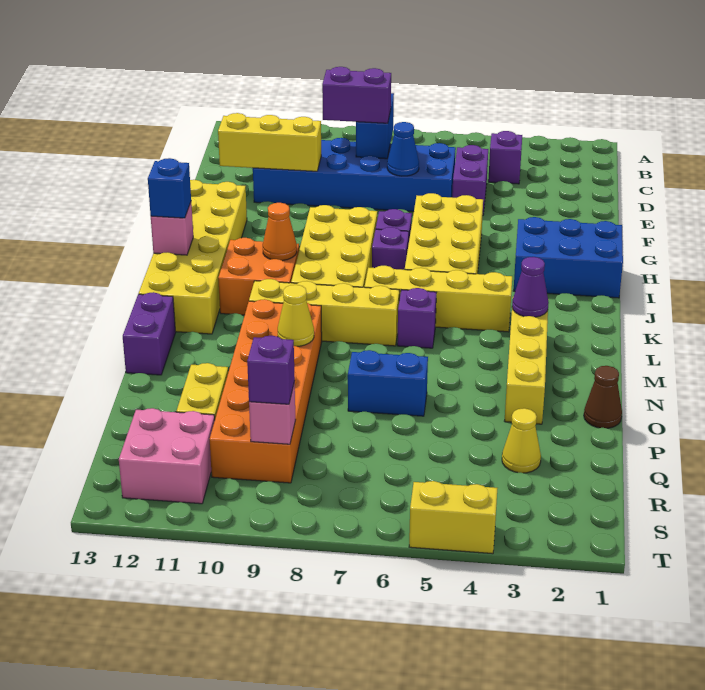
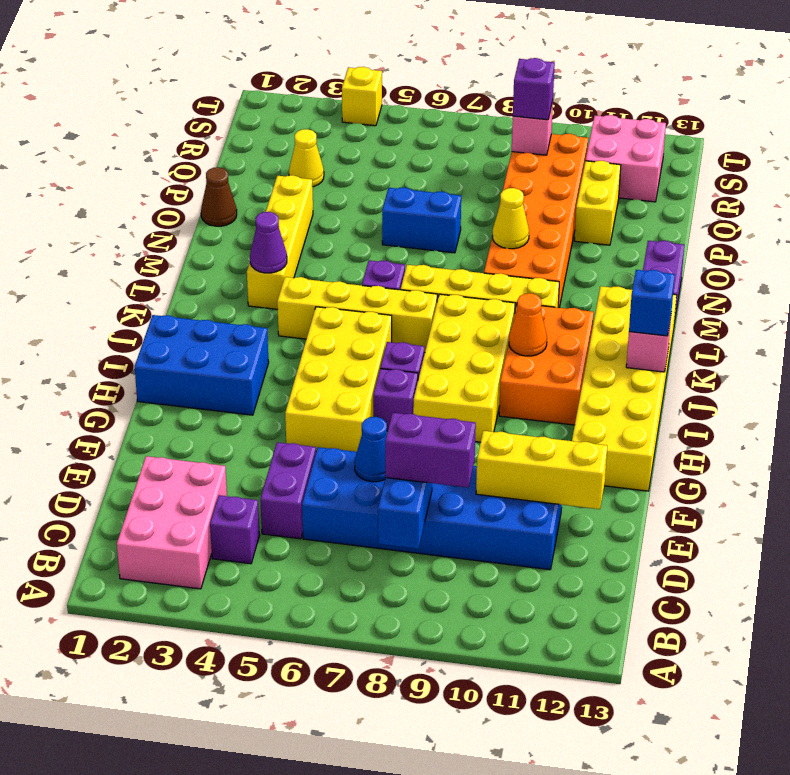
none -> pink brick B2:D3 level 1
orange brick J10:K11 level 1 -> orange brick I10:K11 level 1
yellow brick T4:T5 level 1 -> yellow brick T4 level 1

